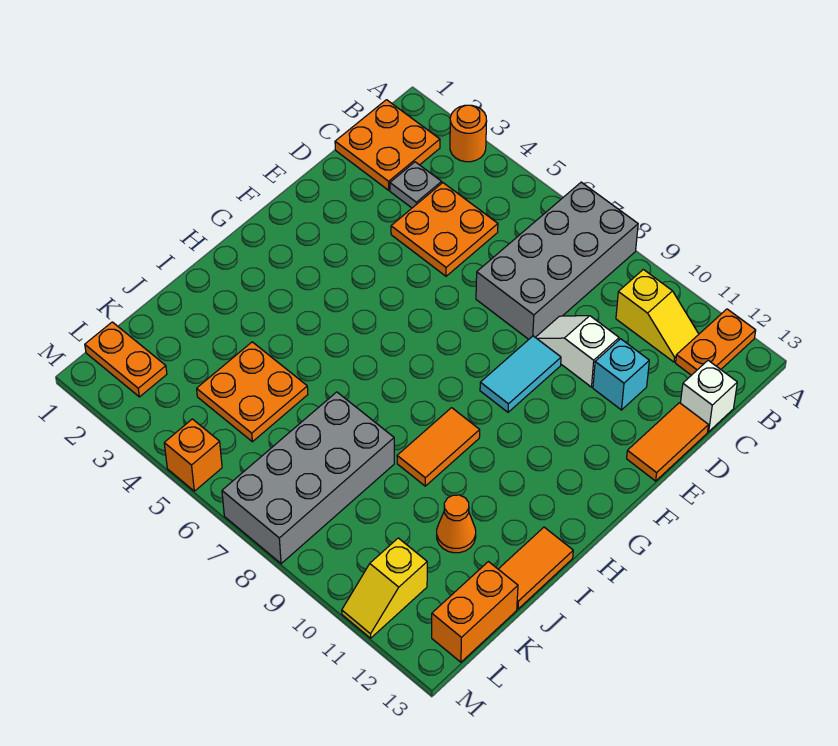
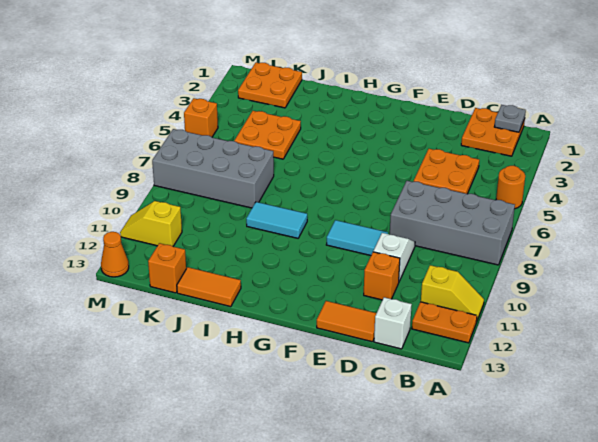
orange round brick A3 level 1 -> orange round brick A5 level 1
yellow slope B10:B11 level 1 top 10 -> yellow slope A11:B11 level 1 top B
grey plate C3 level 1 -> grey plate B1 level 2
cyan brick D11 level 1 -> orange brick D11 level 1
orange tile H9:I9 level 1 -> cyan tile H9:I9 level 1
orange cone J11 level 1 -> orange cone M13 level 1
orange brick K13:L13 level 1 -> orange brick K13 level 1
orange plate L1:L2 level 1 -> orange plate K1:L2 level 1

